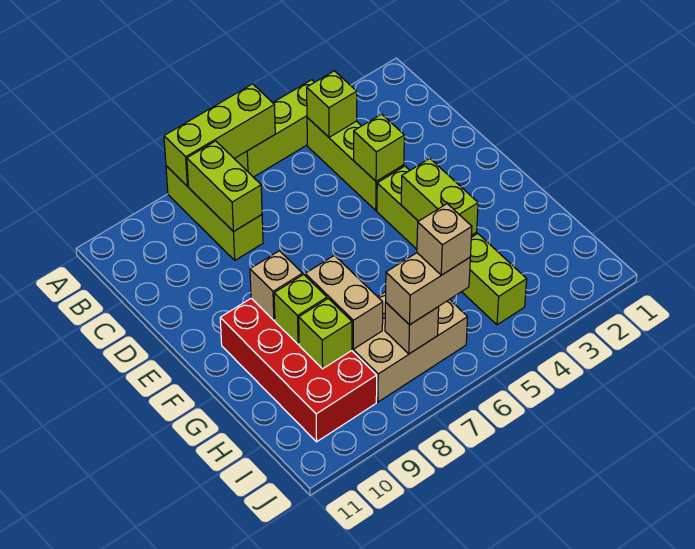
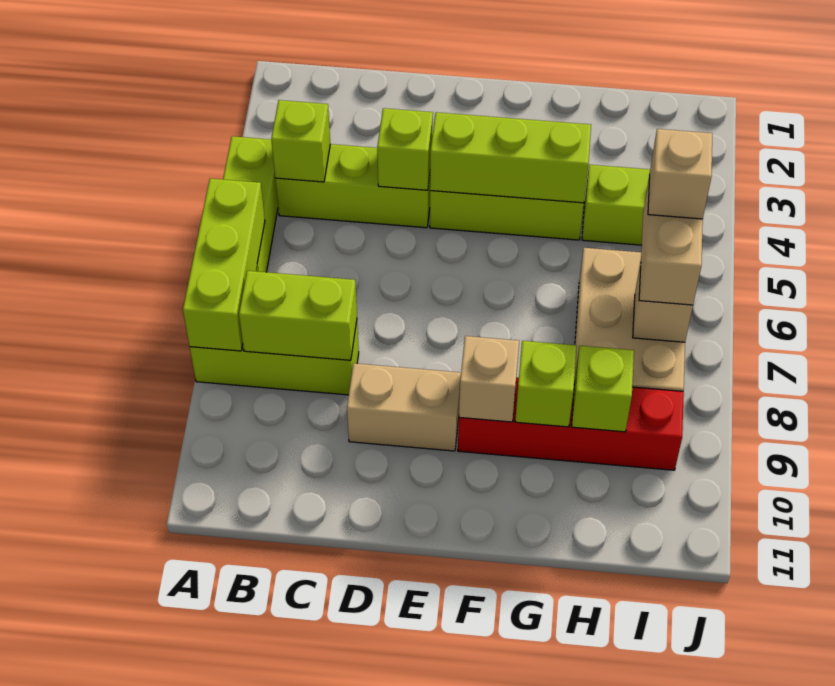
lime brick F4:G4 level 2 -> lime brick E4:G4 level 2
red brick F9:I10 level 1 -> red brick F9:I9 level 1
tan brick G8:H8 level 2 -> tan brick D9:E9 level 1

